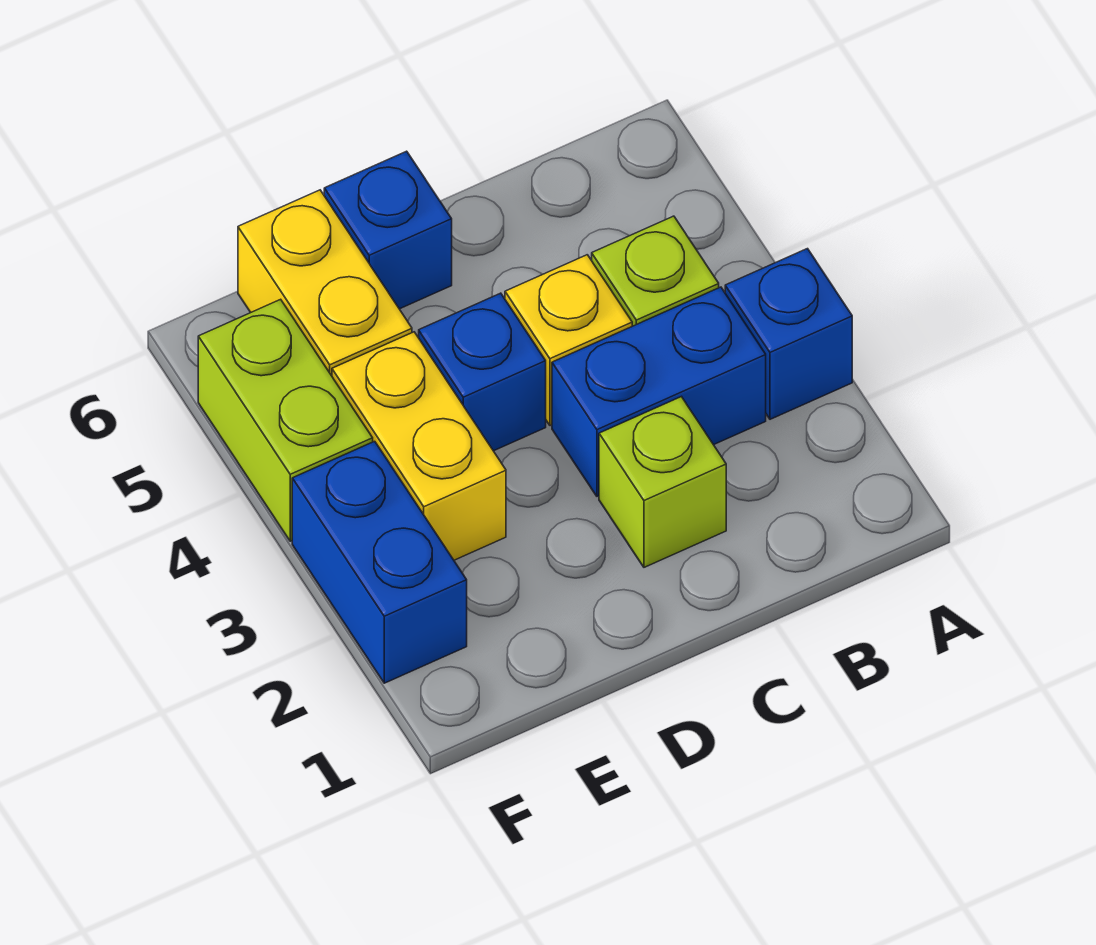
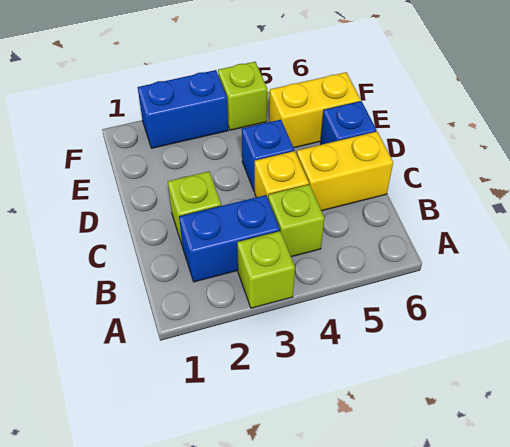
blue brick A3 level 1 -> lime brick A3 level 1
blue brick B3:C3 level 1 -> blue brick B2:B3 level 1
yellow brick E3:E4 level 1 -> yellow brick C5:C6 level 1
lime brick F4:F5 level 1 -> lime brick F4 level 1

